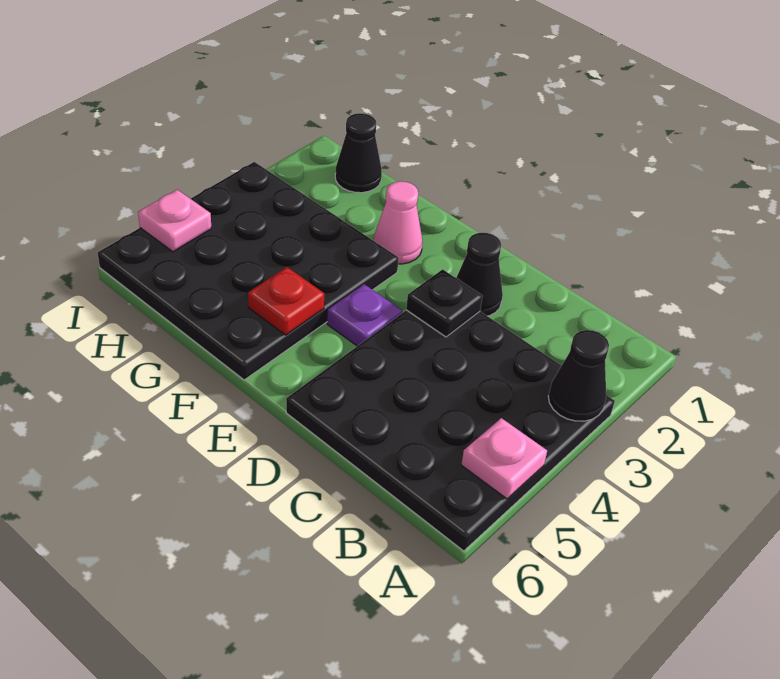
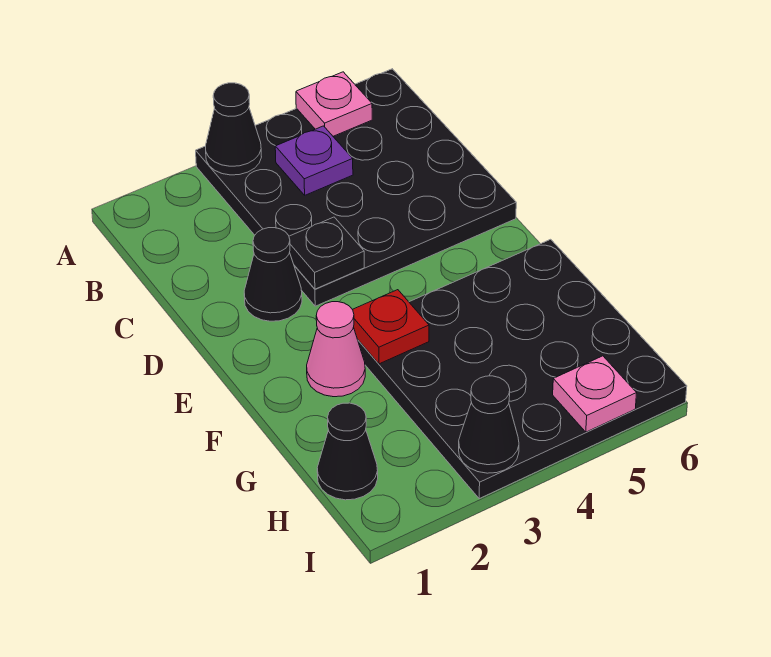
purple plate E4 level 1 -> purple plate B4 level 2
red plate F5 level 2 -> red plate F3 level 2
none -> black cone I3 level 2

